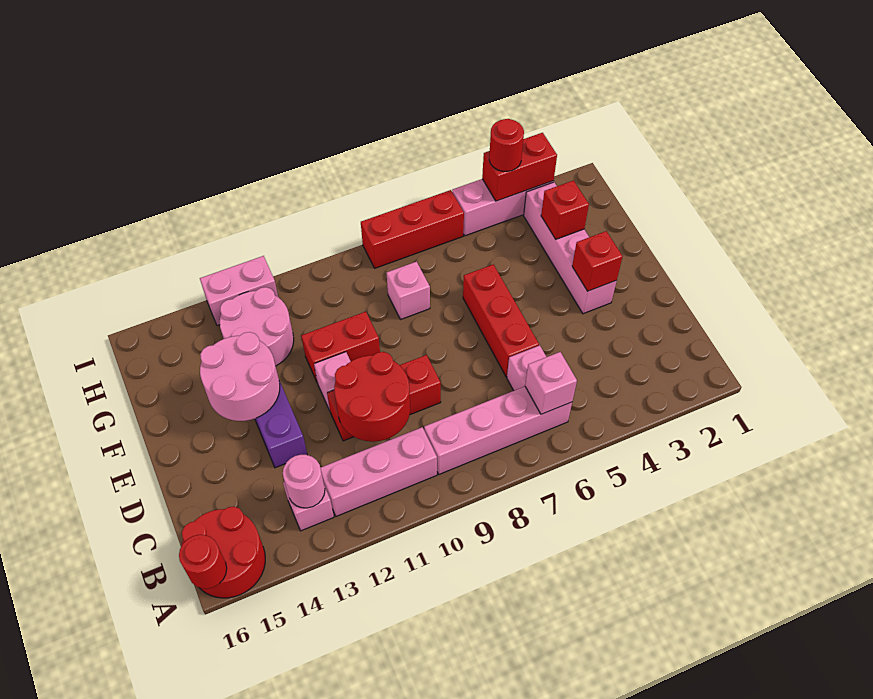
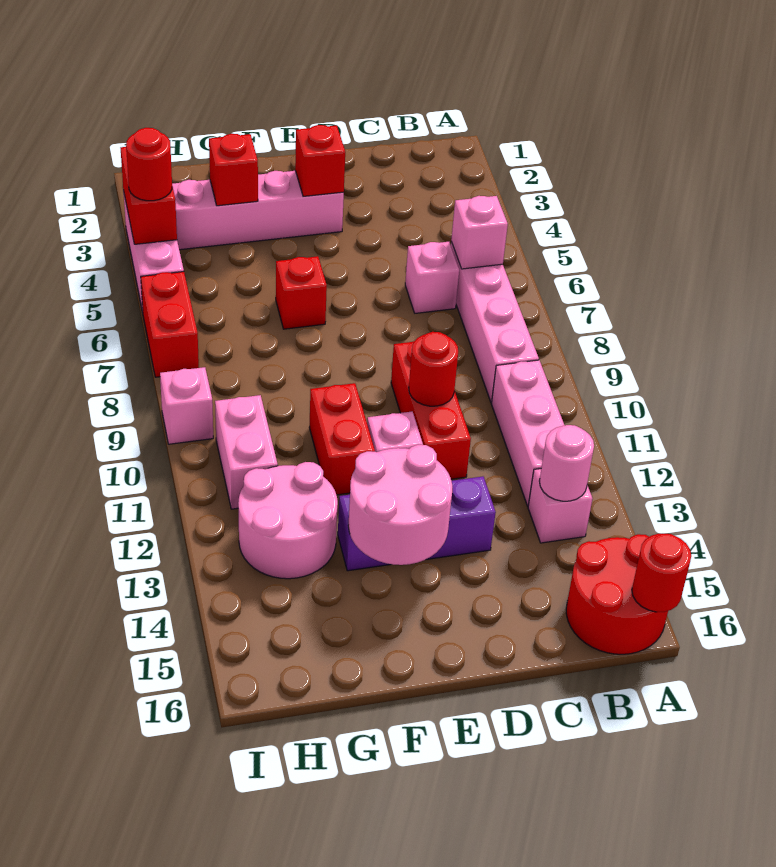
red round brick C10:D11 level 2 -> red round brick D10 level 2
red brick D6:F6 level 1 -> red brick F6 level 1
pink brick G8 level 1 -> pink brick I9 level 1
red brick I6:I8 level 1 -> red brick I6:I7 level 1
pink brick I12:I13 level 1 -> pink brick H10:H11 level 1

